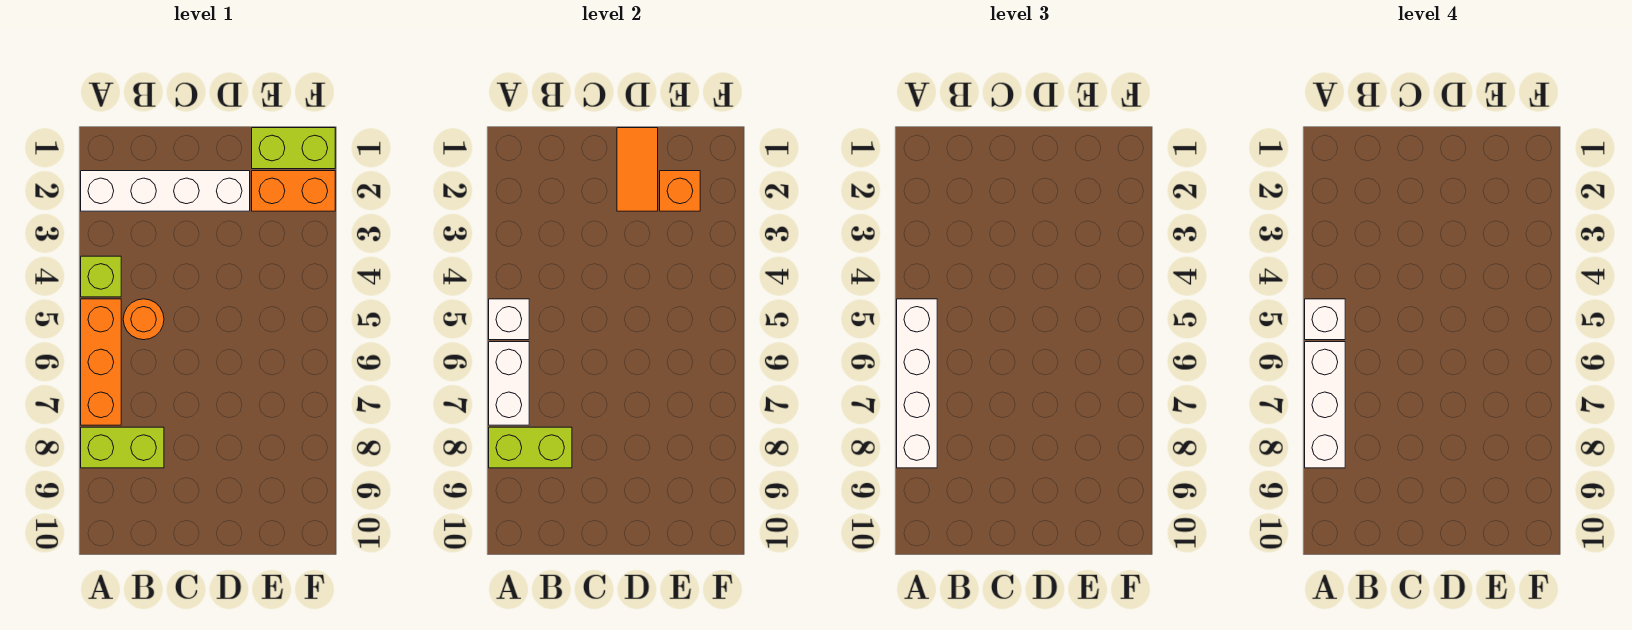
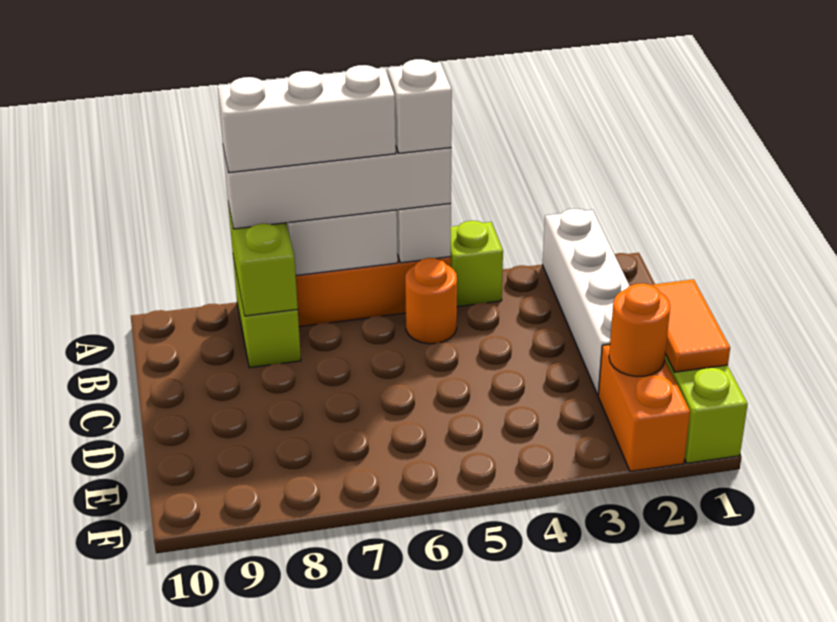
orange tile D1:D2 level 2 -> orange tile D1:E1 level 2
orange brick E2 level 2 -> orange round brick E2 level 2

